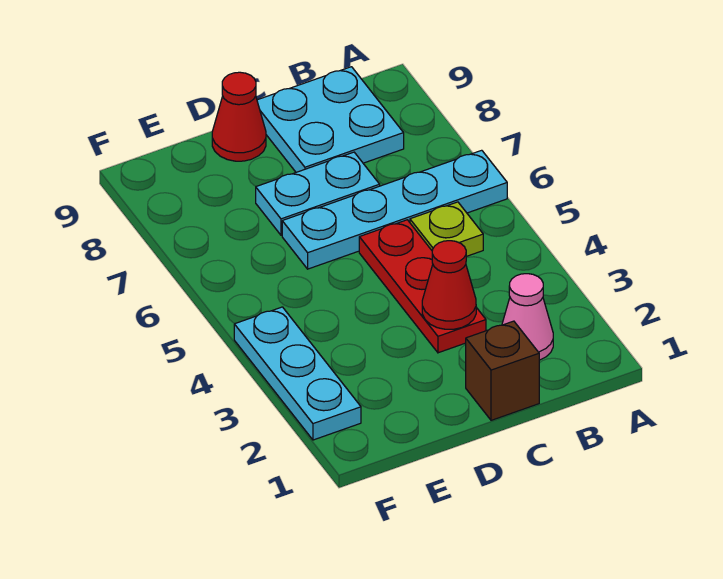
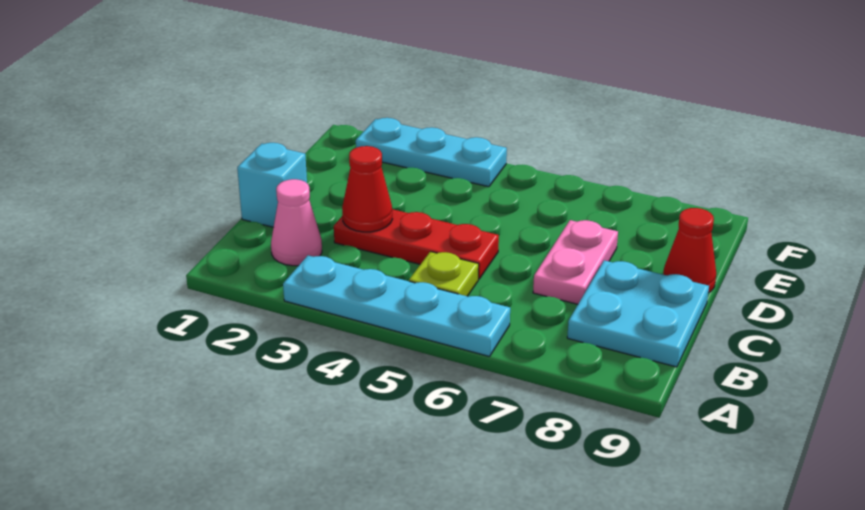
cyan plate A6:D6 level 1 -> cyan plate A3:A6 level 1
brown brick C1 level 1 -> cyan brick C1 level 1
cyan plate C7:D7 level 1 -> pink plate C7:D7 level 1

